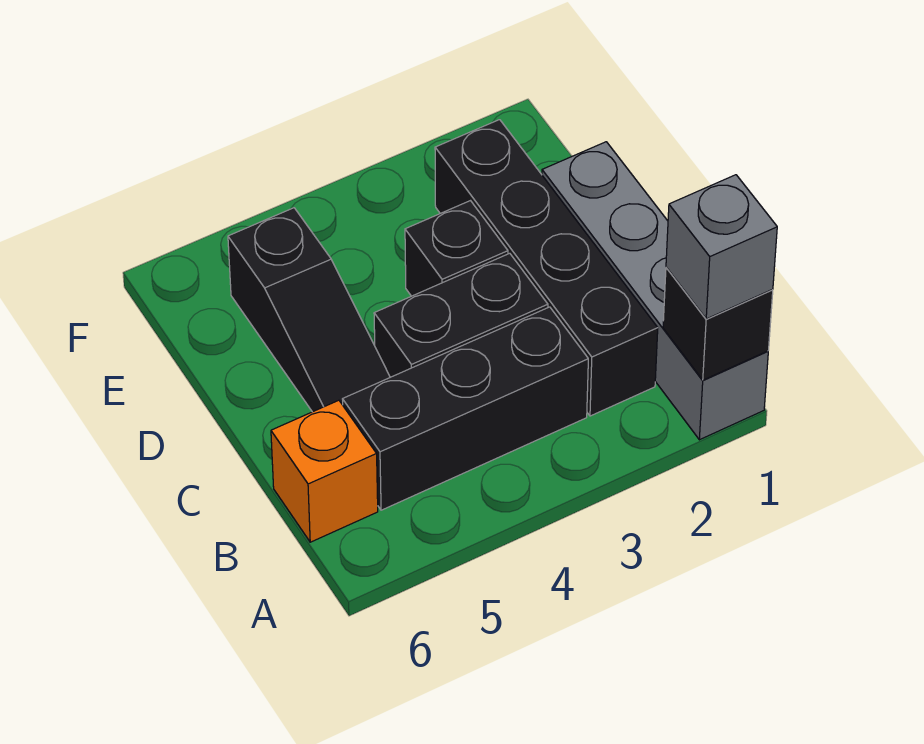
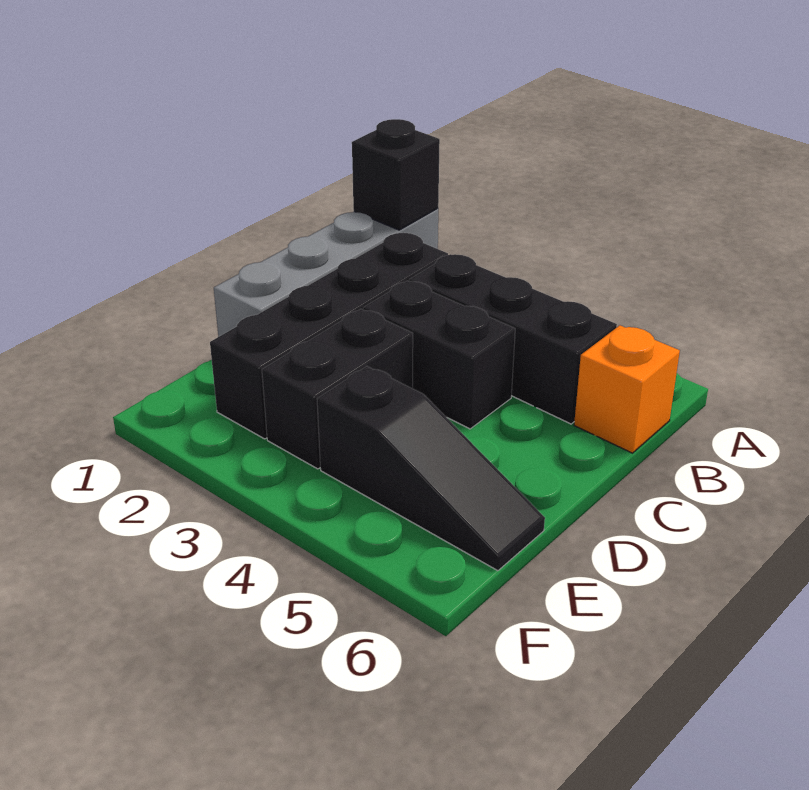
grey brick A1 level 3 -> none
black slope C5:E5 level 1 top E -> black slope E4:E6 level 1 top 4
black brick D3 level 1 -> black brick D3:E3 level 1

